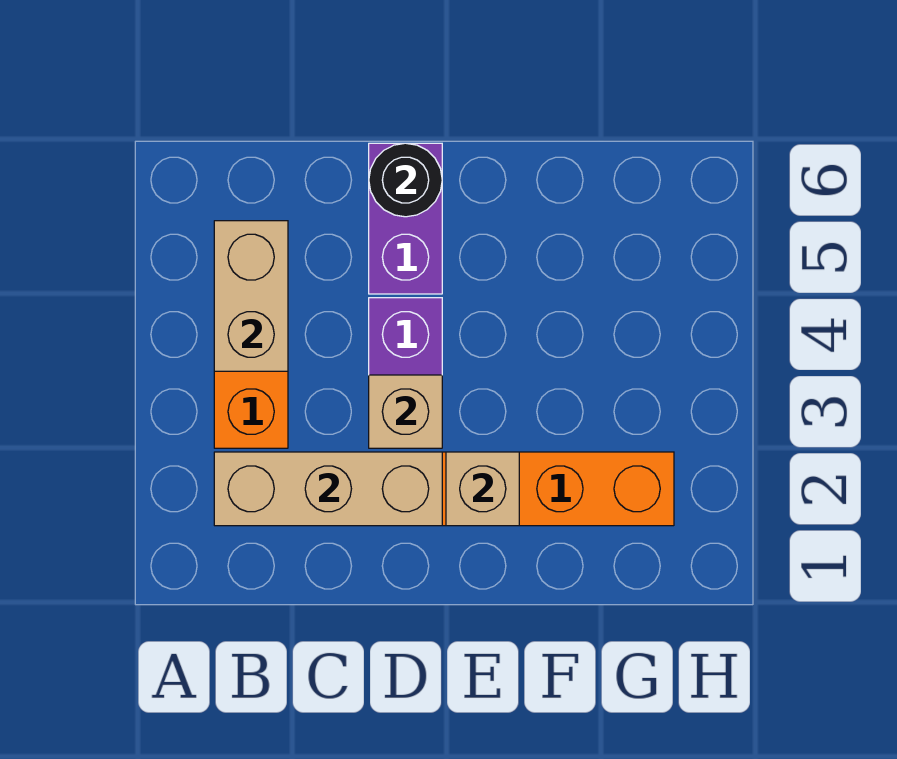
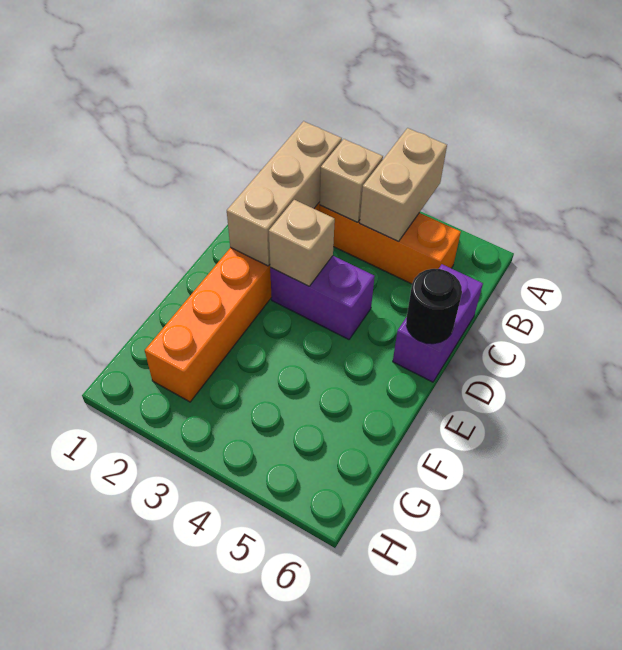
tan brick B4:B5 level 2 -> tan brick A4:B4 level 2
purple brick D5:D6 level 1 -> purple brick C6:D6 level 1
tan brick E2 level 2 -> tan brick B3 level 2

